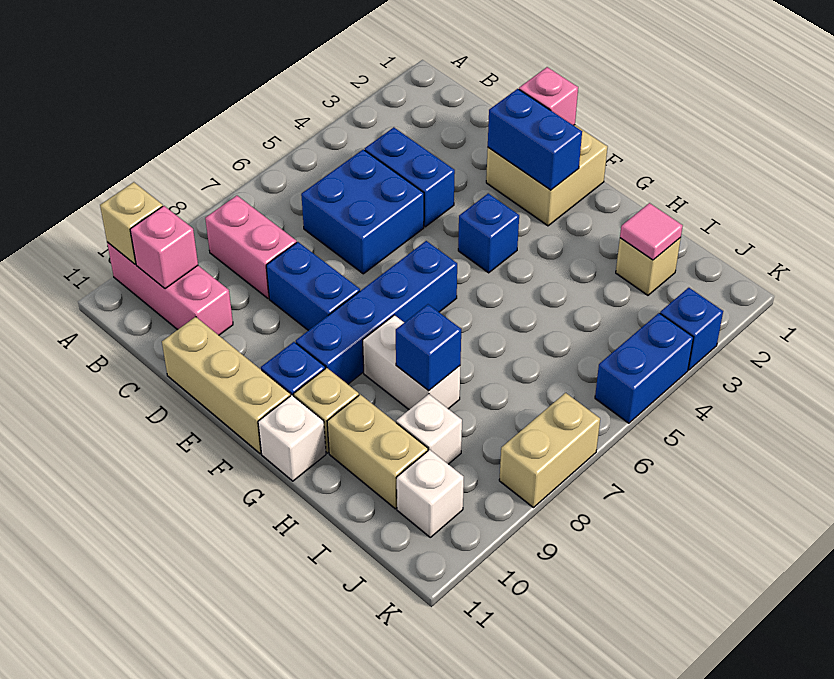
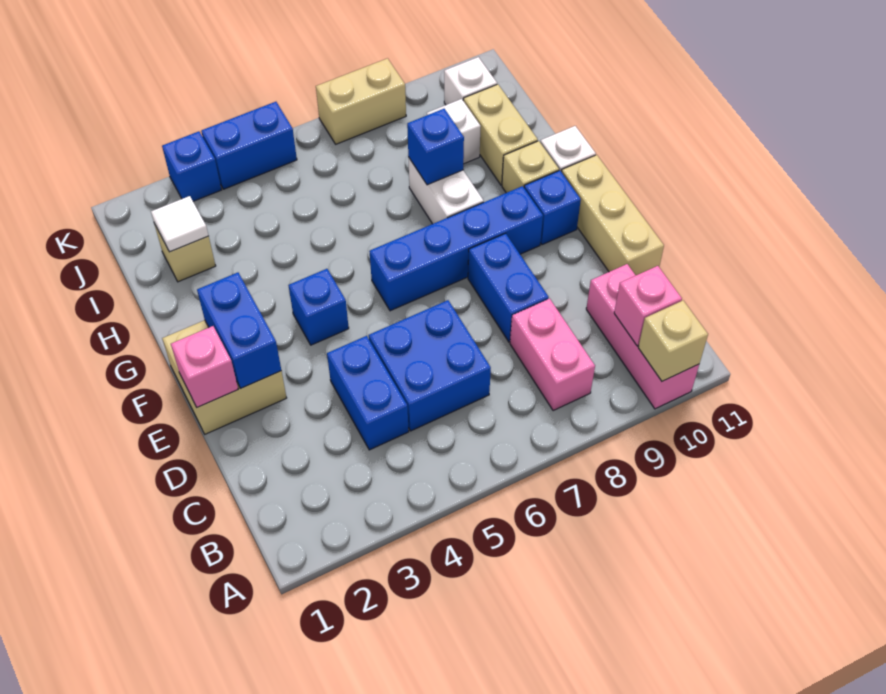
pink tile I2 level 2 -> white tile I2 level 2

